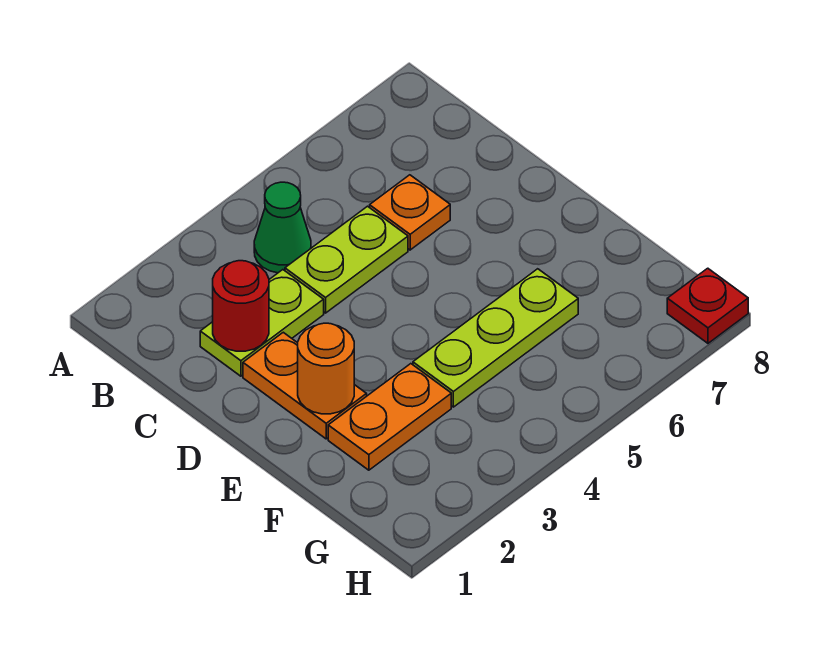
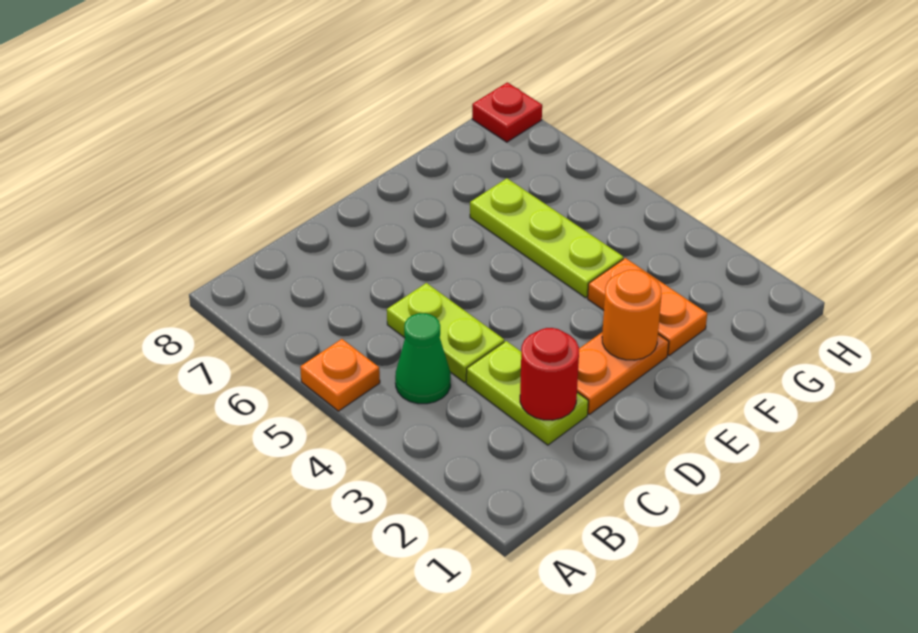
orange plate C6 level 1 -> orange plate A5 level 1

